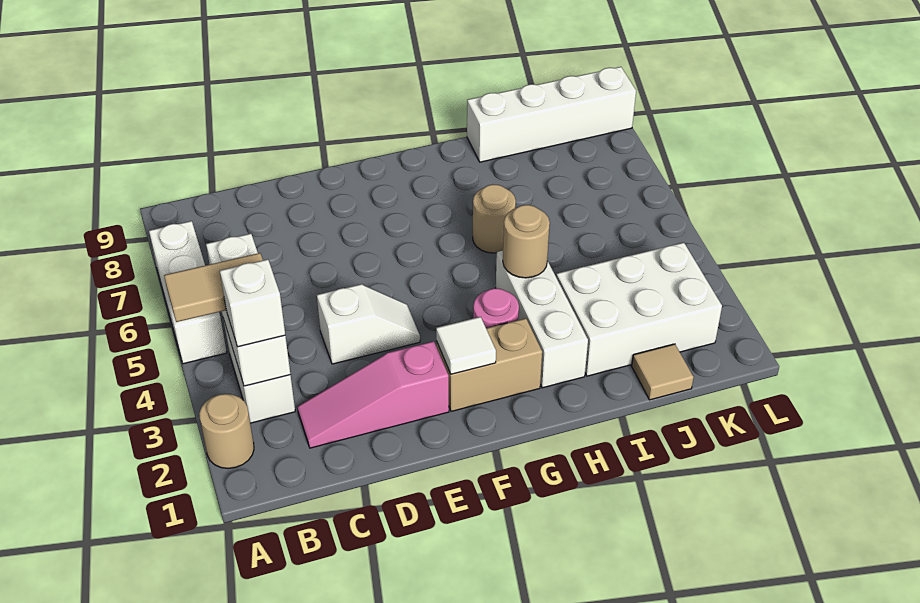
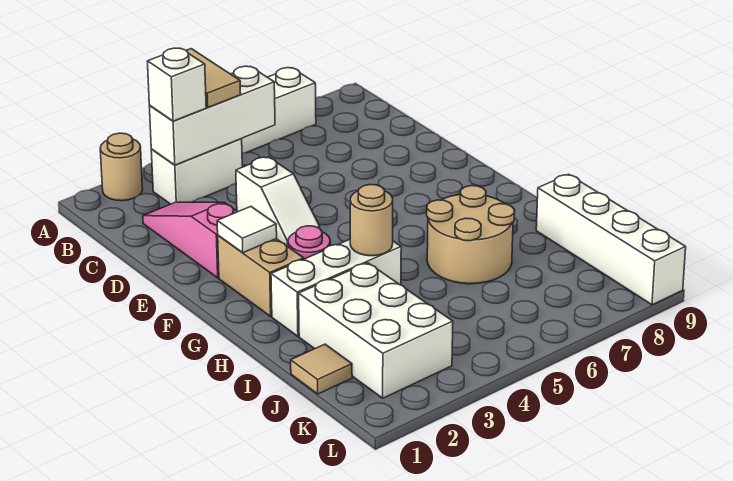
tan round brick H6 level 1 -> tan round brick H6:I7 level 1

